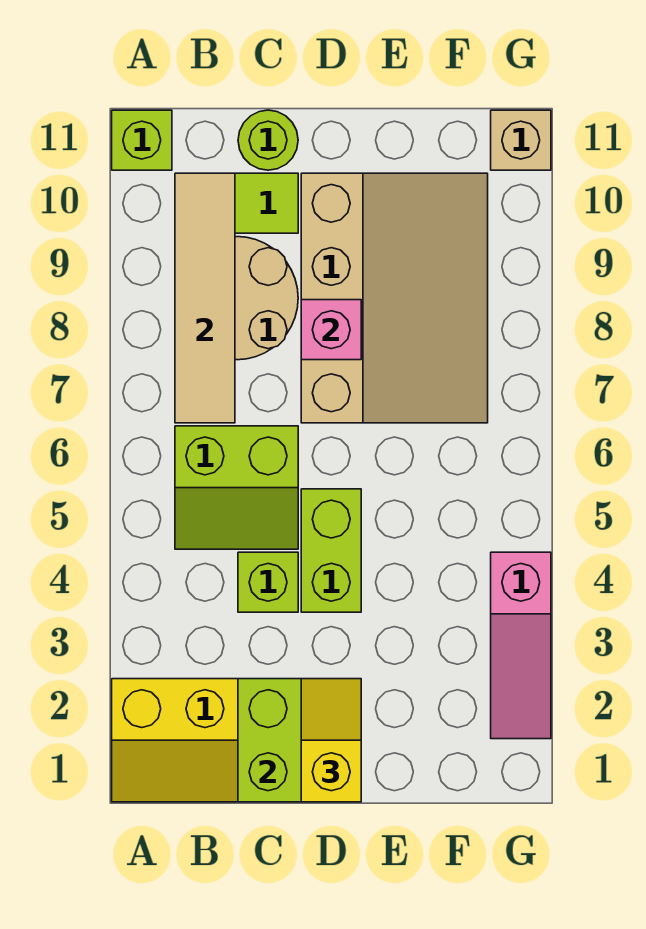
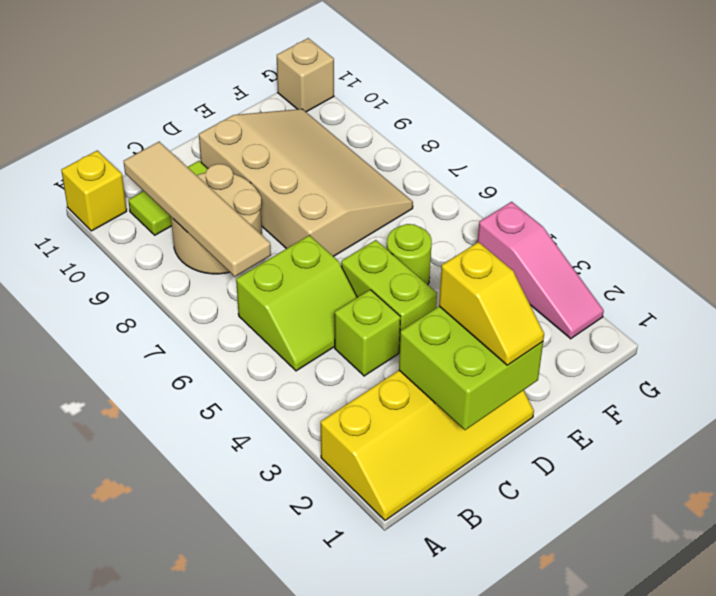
lime brick A11 level 1 -> yellow brick A11 level 1
lime round brick C11 level 1 -> lime round brick E5 level 1
yellow slope D1:D2 level 3 top 1 -> yellow slope D1:D2 level 3 top 2
pink brick D8 level 2 -> none

